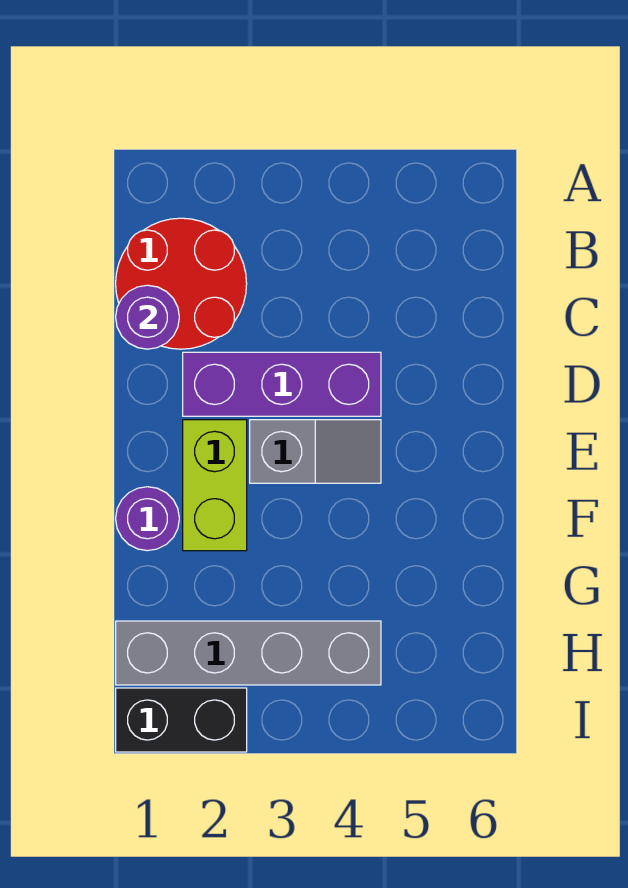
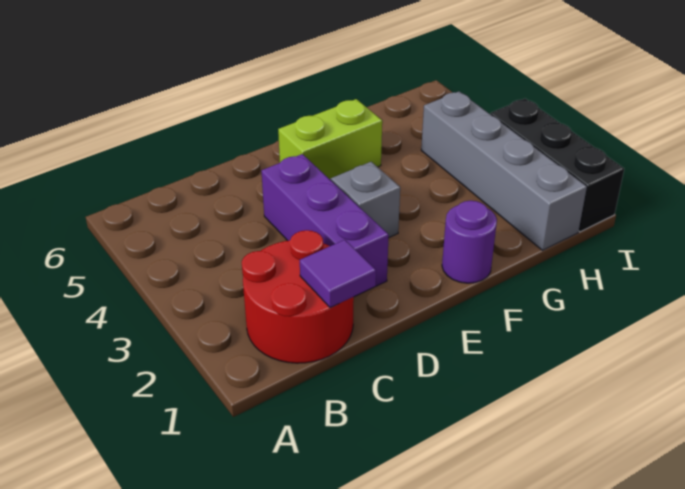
purple round brick C1 level 2 -> purple tile C1 level 2
lime brick E2:F2 level 1 -> lime brick E5:F5 level 1
black brick I1:I2 level 1 -> black brick I1:I3 level 1

